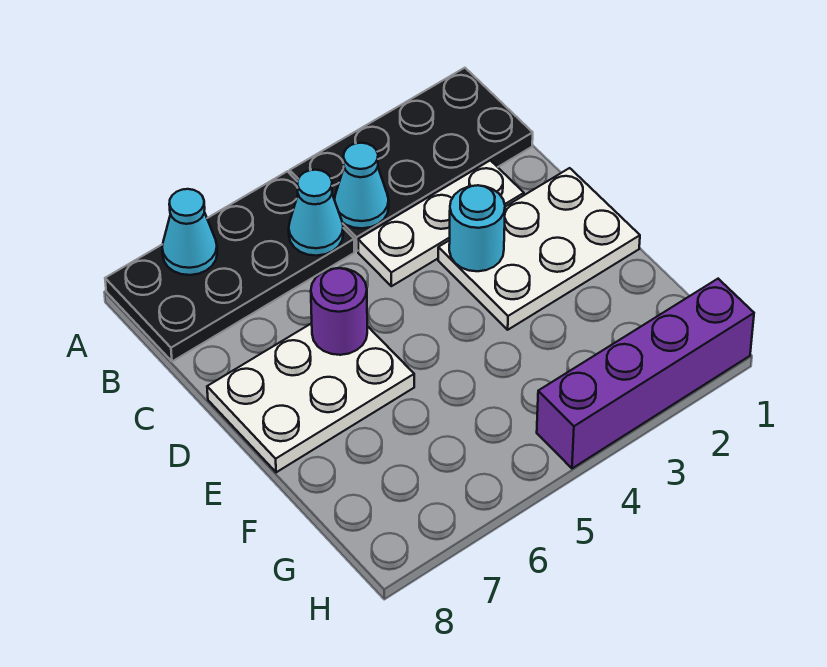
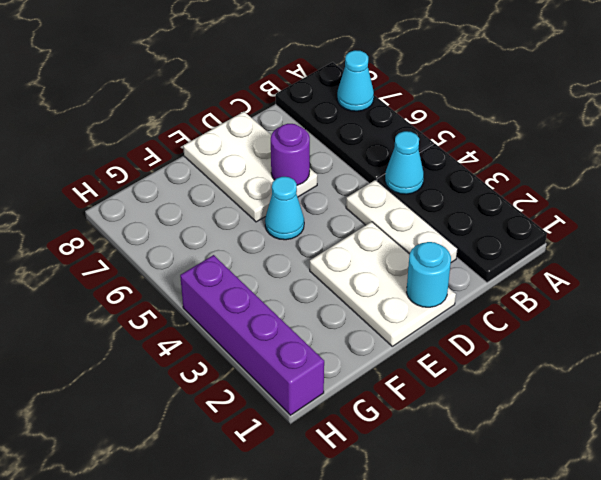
cyan cone B5 level 2 -> cyan cone E5 level 1
cyan round brick D3 level 2 -> cyan round brick D1 level 2

